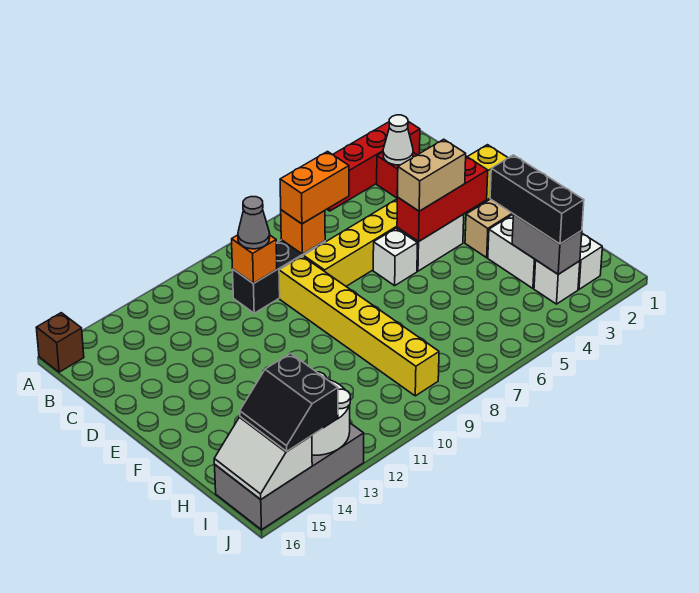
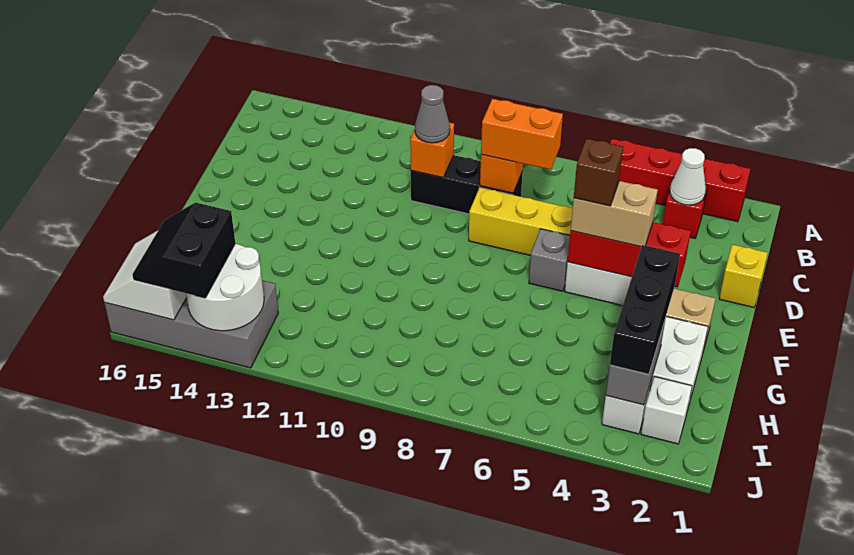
brown brick A16 level 1 -> brown brick E5 level 4
yellow brick D9:I9 level 1 -> none
white brick E6 level 1 -> grey brick E6 level 1

